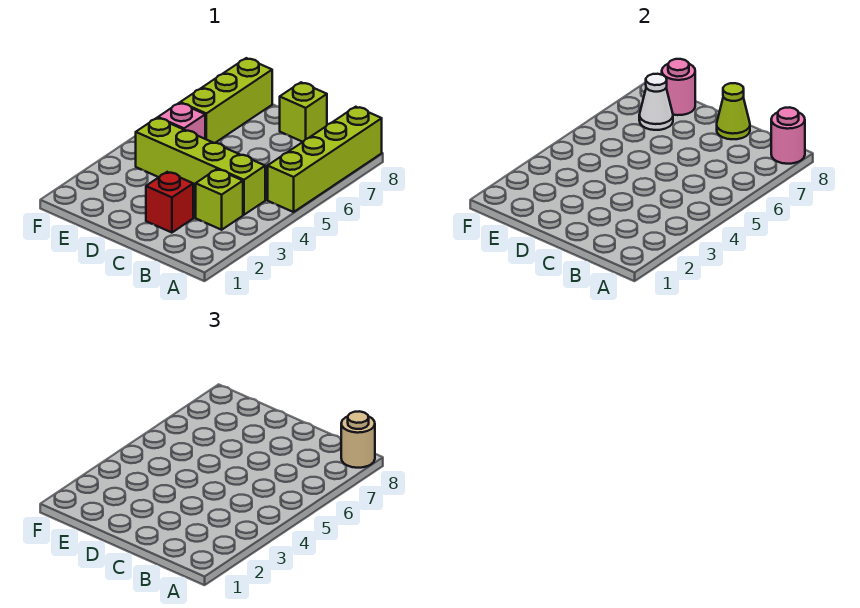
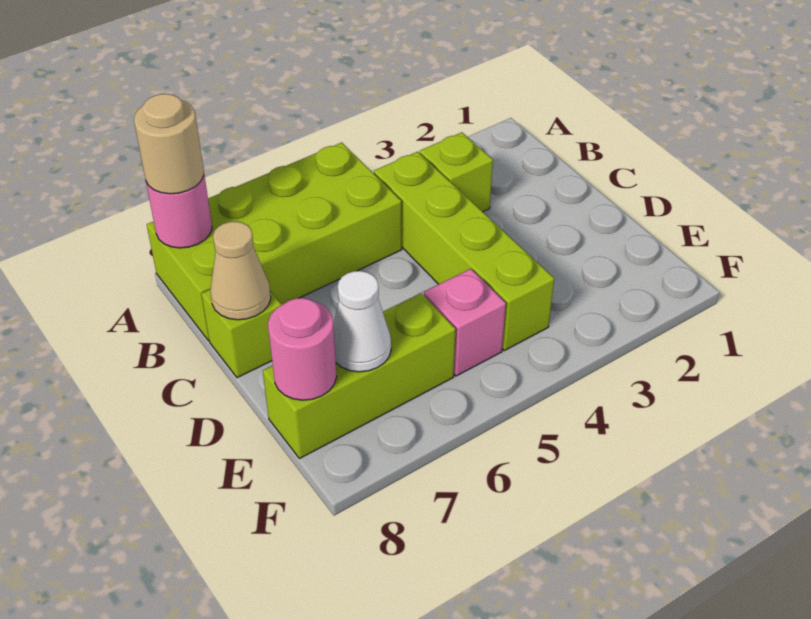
lime brick A5:A8 level 1 -> lime brick A5:B8 level 1
red brick C2 level 1 -> none
lime cone C8 level 2 -> tan cone C8 level 2

